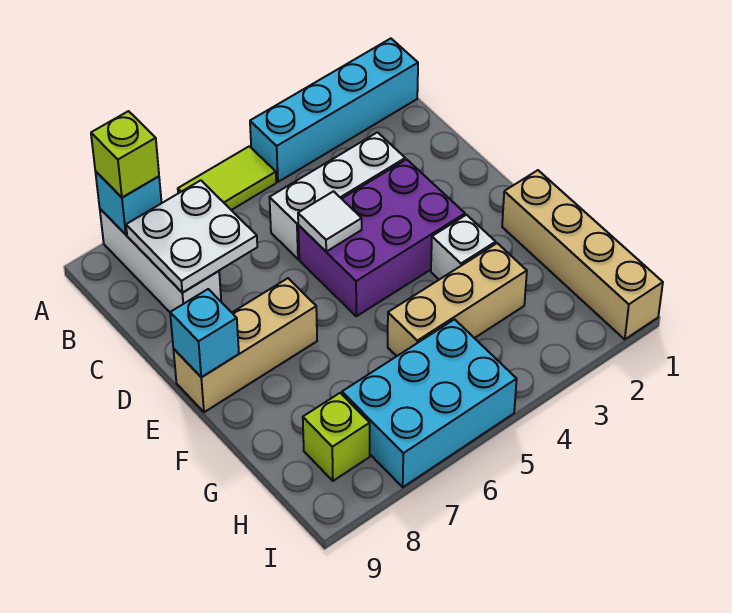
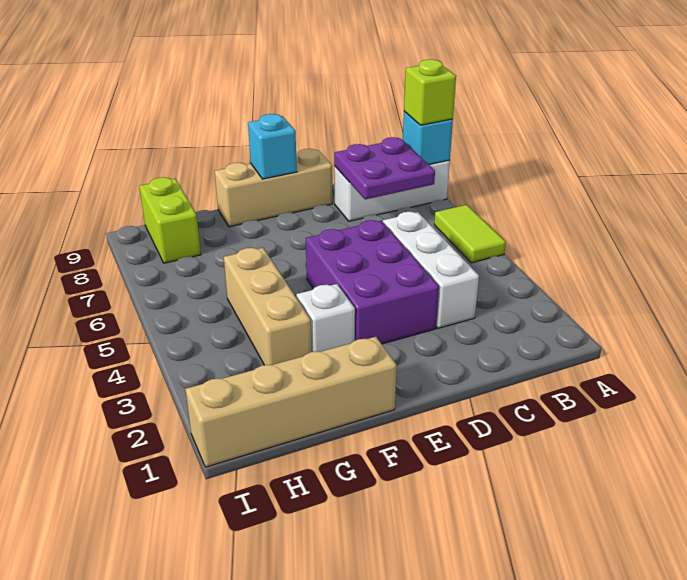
cyan brick A1:A4 level 1 -> none
white plate B7:C8 level 2 -> purple plate B7:C8 level 2
white tile D5 level 2 -> none
tan brick E7:E9 level 1 -> tan brick D9:F9 level 1
cyan brick H5:I7 level 1 -> none
lime brick H8 level 1 -> lime brick H8:H9 level 1

